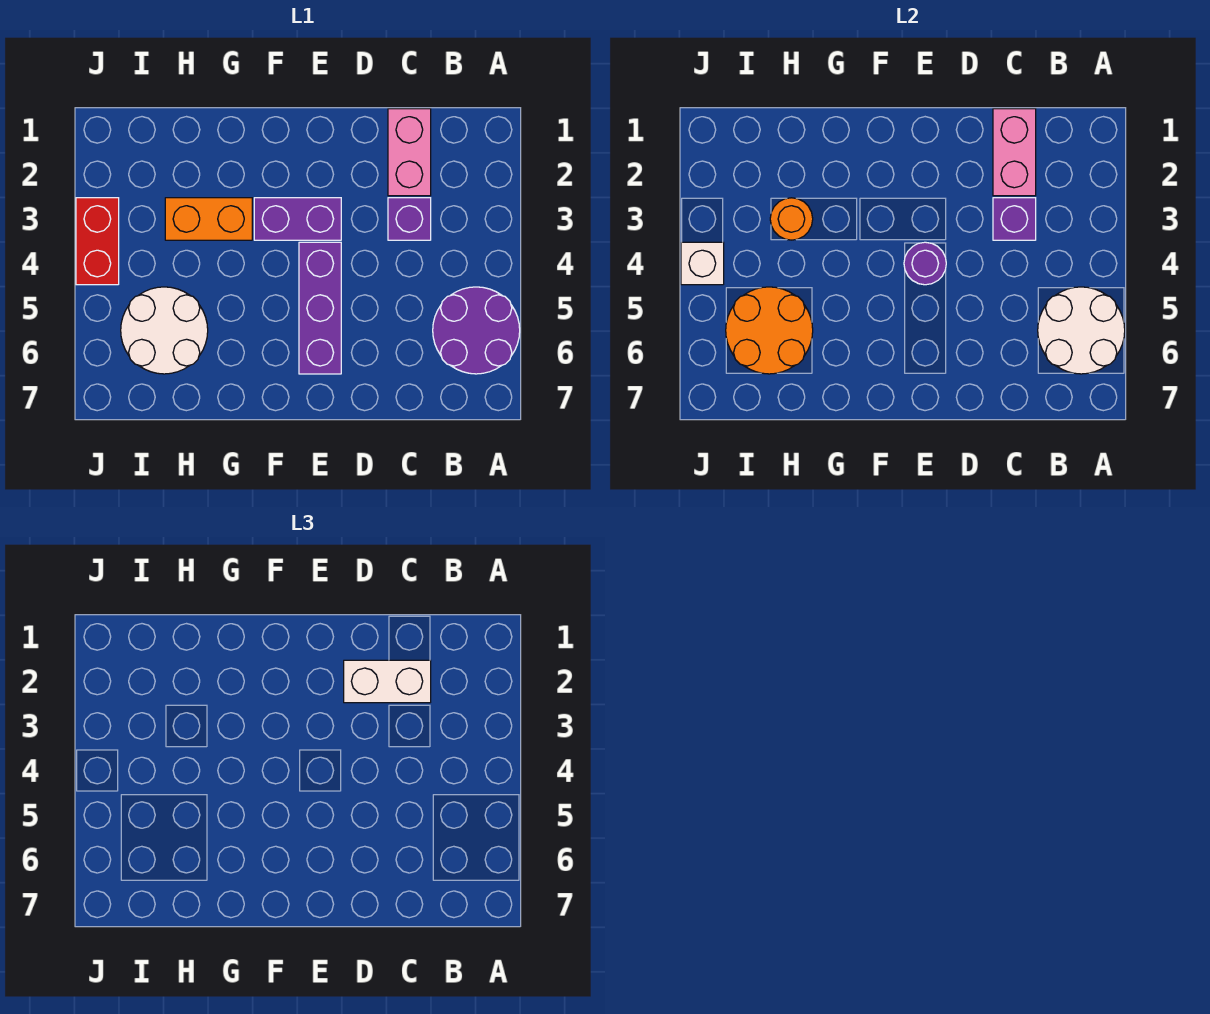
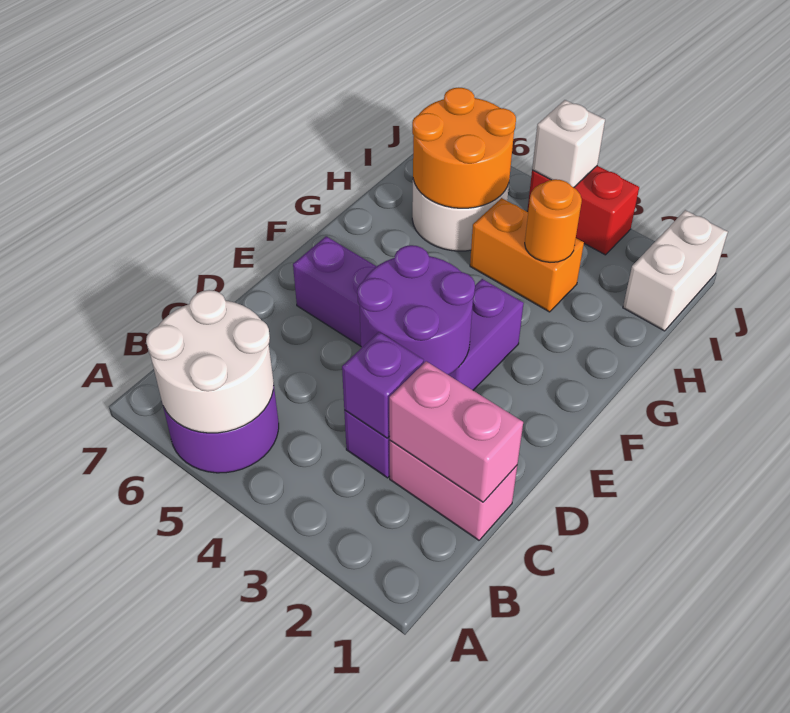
white brick C2:D2 level 3 -> white brick I1:J1 level 1
purple round brick E4 level 2 -> purple round brick D3:E4 level 2
orange brick G3:H3 level 1 -> orange brick H3:H4 level 1

